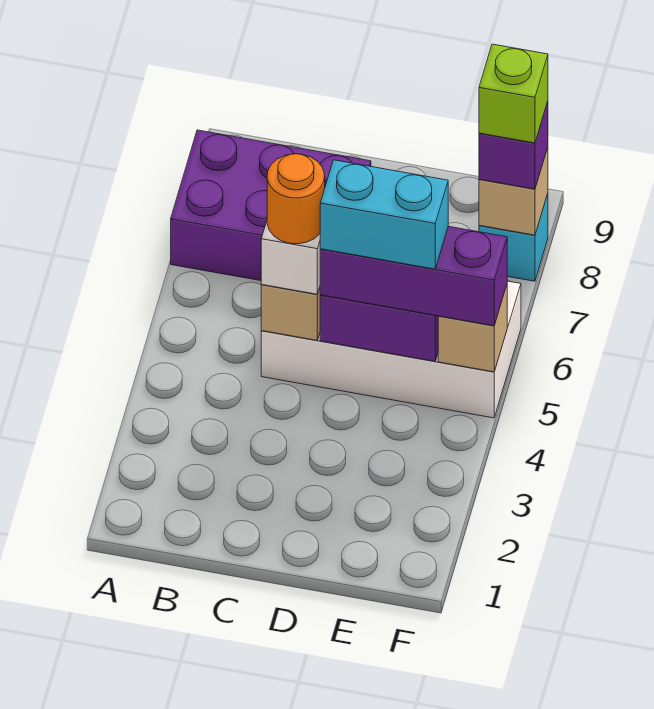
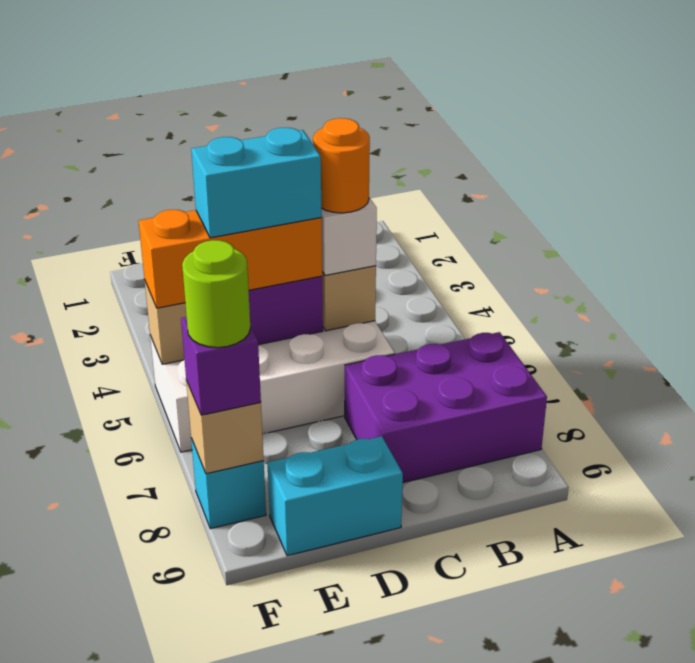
purple brick D5:F5 level 3 -> orange brick D5:F5 level 3
none -> cyan brick D9:E9 level 1
lime brick F8 level 4 -> lime round brick F8 level 4

